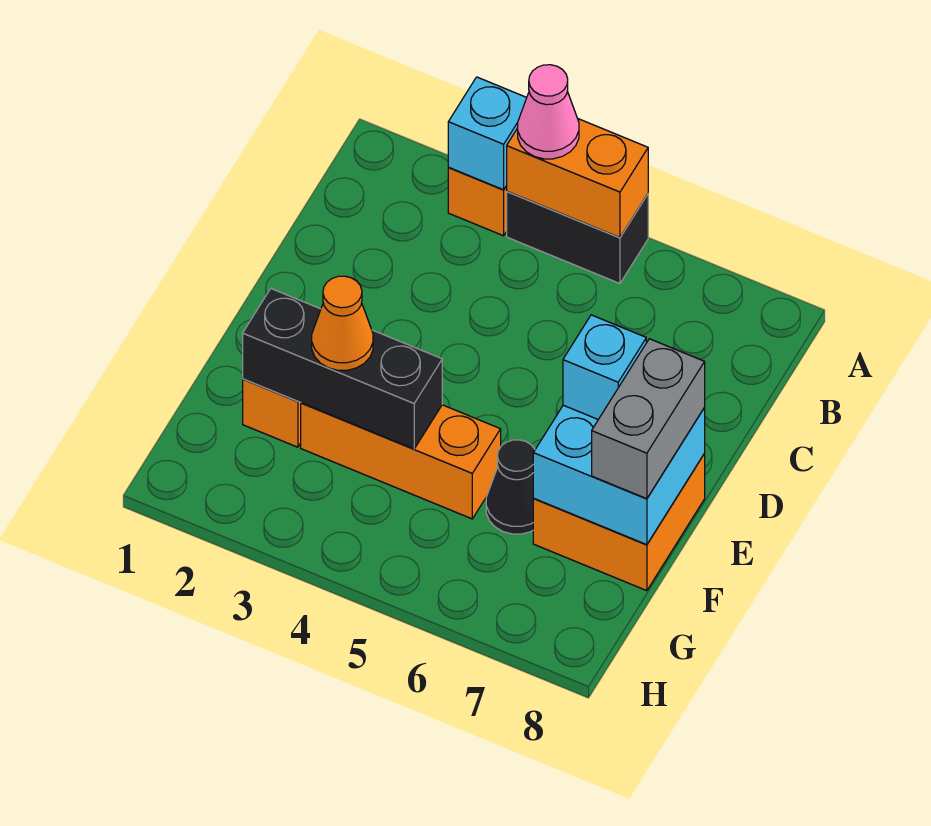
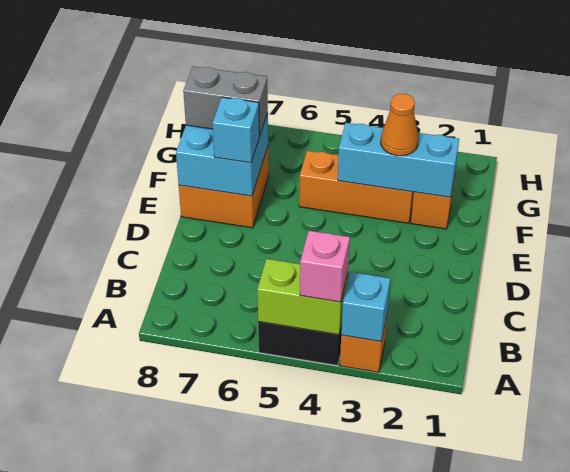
orange brick A4:A5 level 2 -> lime brick A4:A5 level 2
pink cone A4 level 3 -> pink brick A4 level 3
grey brick E8:F8 level 3 -> grey brick F7:F8 level 3
black brick F2:F4 level 2 -> cyan brick F2:F4 level 2
black cone F6 level 1 -> none

